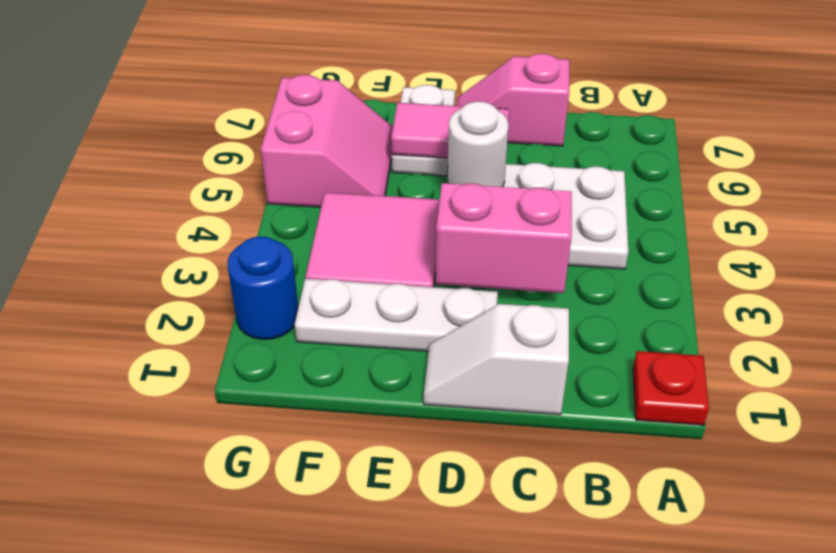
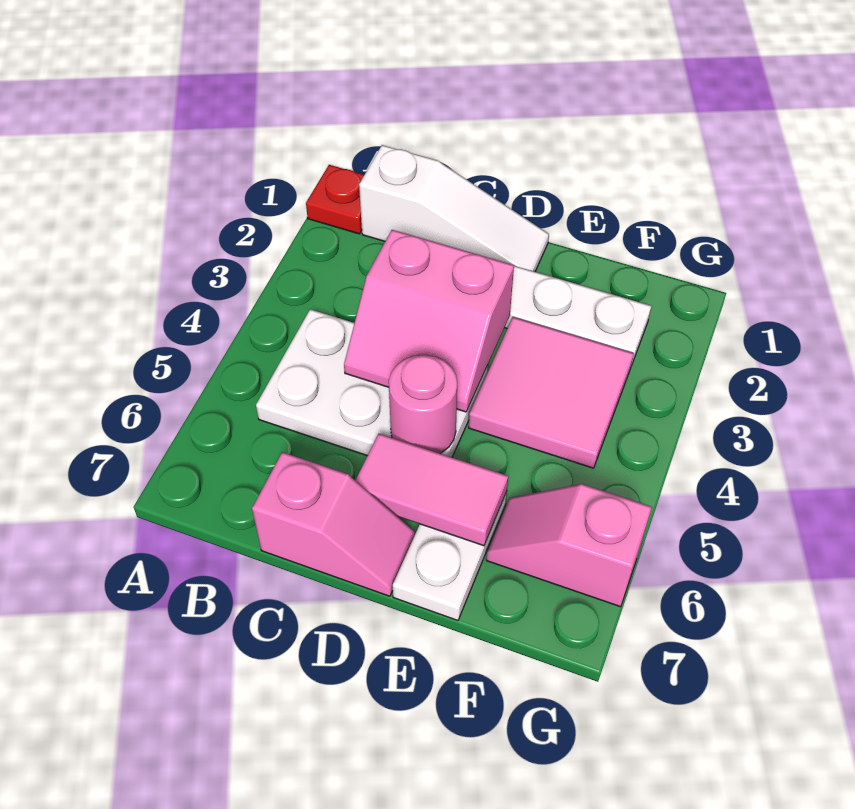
white slope C1:D1 level 1 top C -> white slope B1:D1 level 1 top B
white round brick D5 level 2 -> pink round brick D5 level 2
pink slope F5:G6 level 1 top G -> pink slope F6:G6 level 1 top G
blue round brick G2 level 1 -> none

